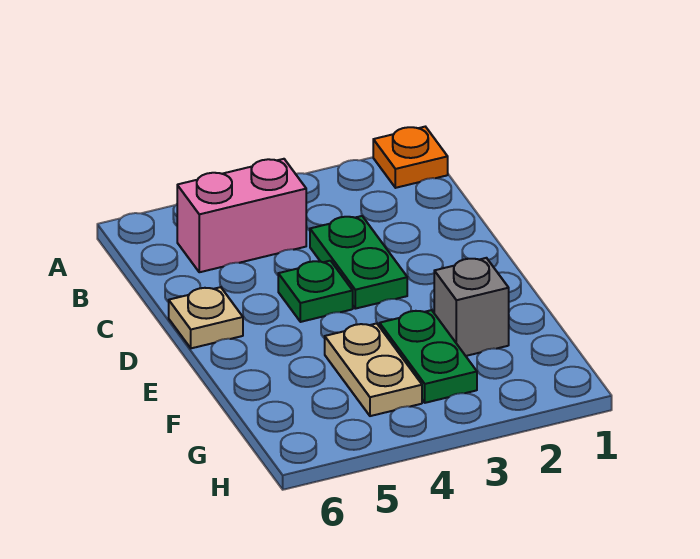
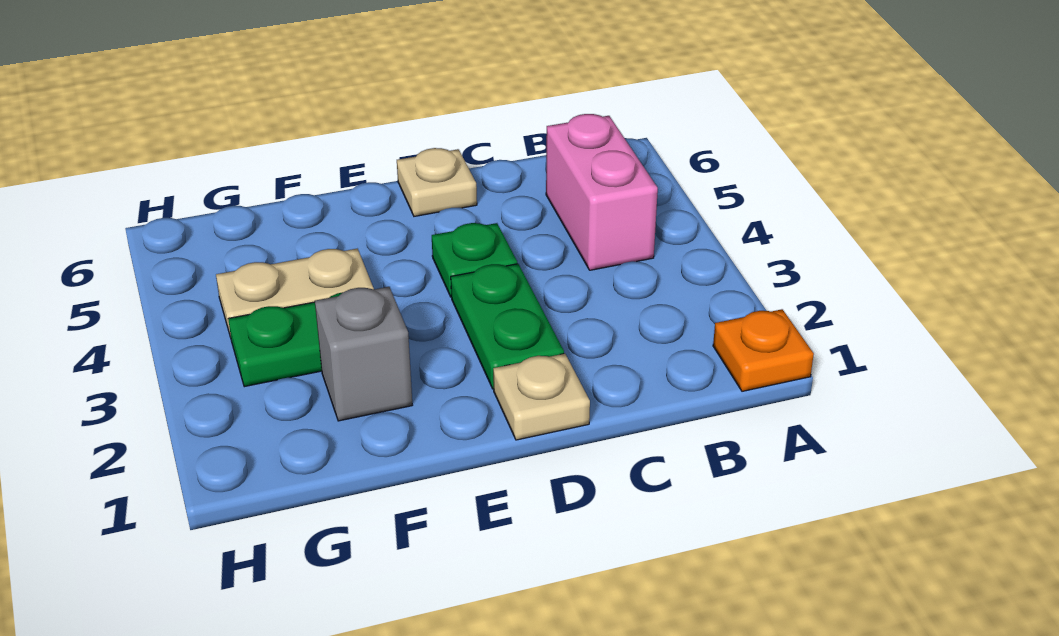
green plate C3:D3 level 1 -> green plate D2:D3 level 1
none -> tan plate D1 level 1

